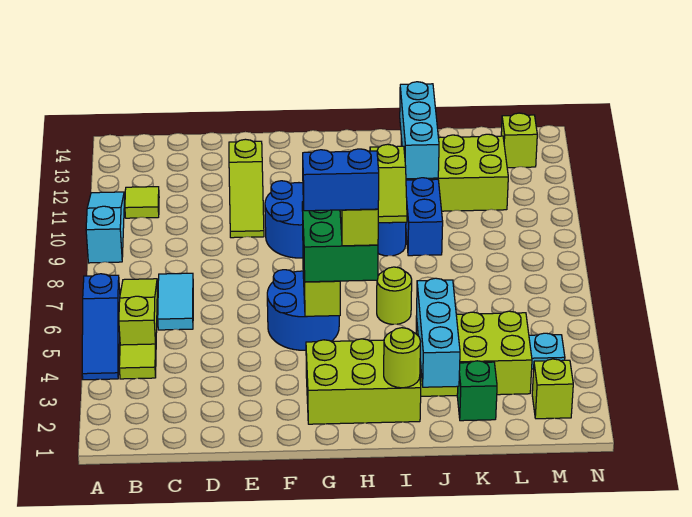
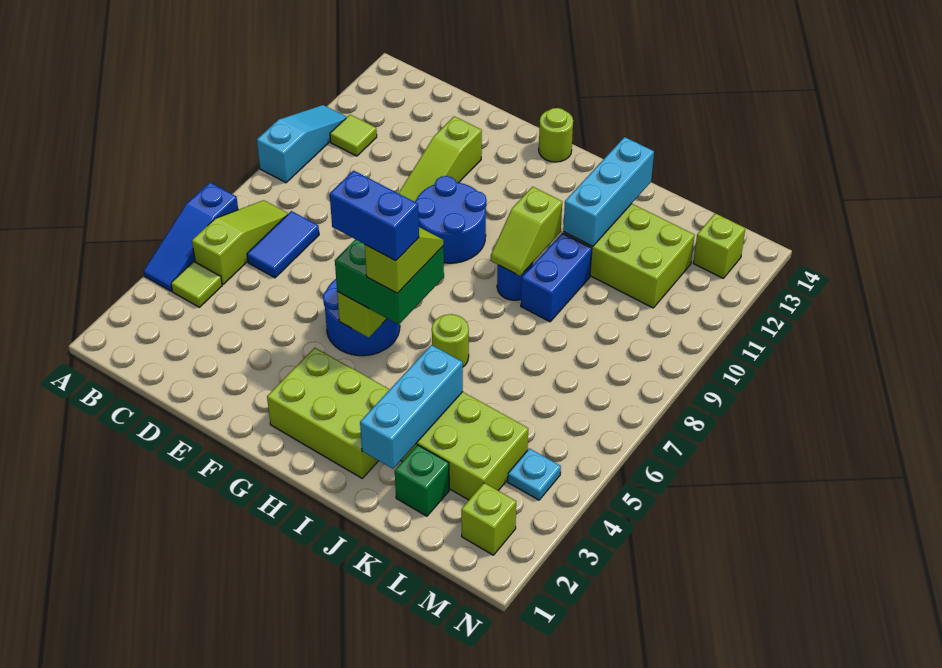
cyan tile C6:C7 level 1 -> blue tile C6:C7 level 1
lime round brick I2 level 2 -> lime round brick G14 level 1

